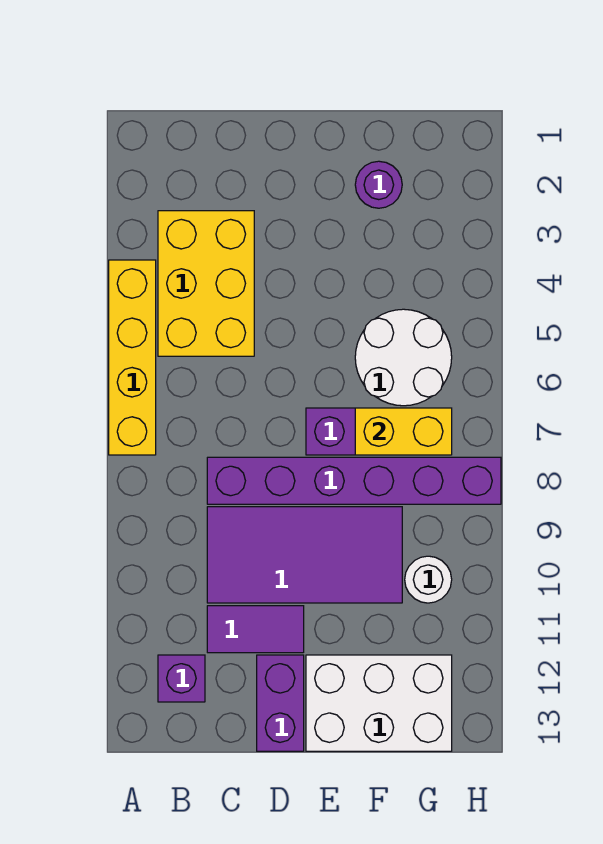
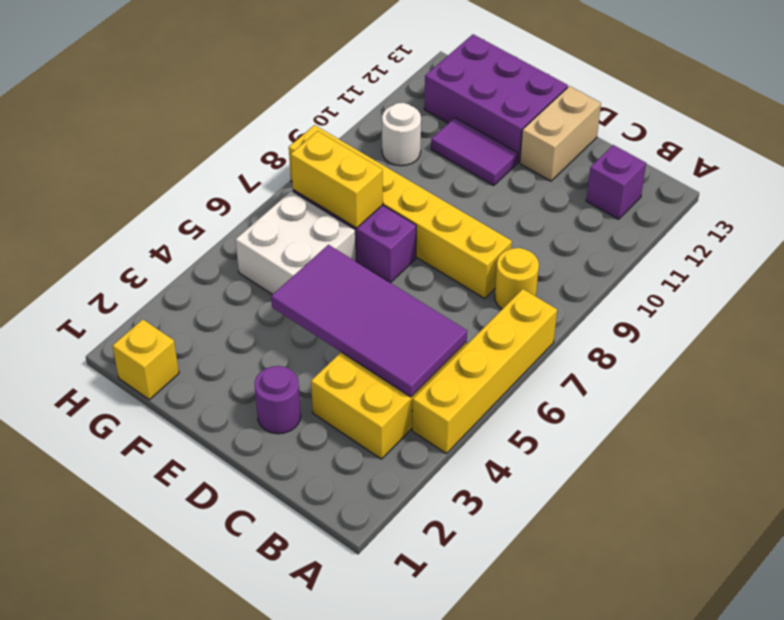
none -> yellow round brick B8 level 1
purple brick C8:H8 level 1 -> yellow brick C8:H8 level 1
purple tile C9:F10 level 1 -> purple tile B4:E5 level 2
purple tile C11:D11 level 1 -> purple tile E11:F11 level 1
purple brick D12:D13 level 1 -> tan brick D12:D13 level 1
white brick E12:G13 level 1 -> purple brick E12:G13 level 1
purple round brick F2 level 1 -> purple round brick D2 level 1
white round brick F5:G6 level 1 -> white brick F5:G6 level 1
none -> yellow brick G1 level 1

